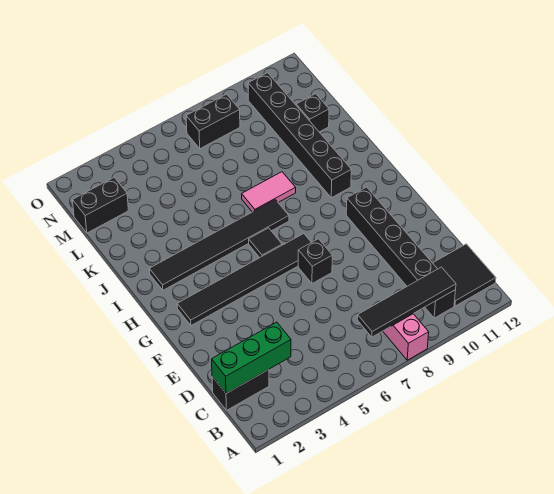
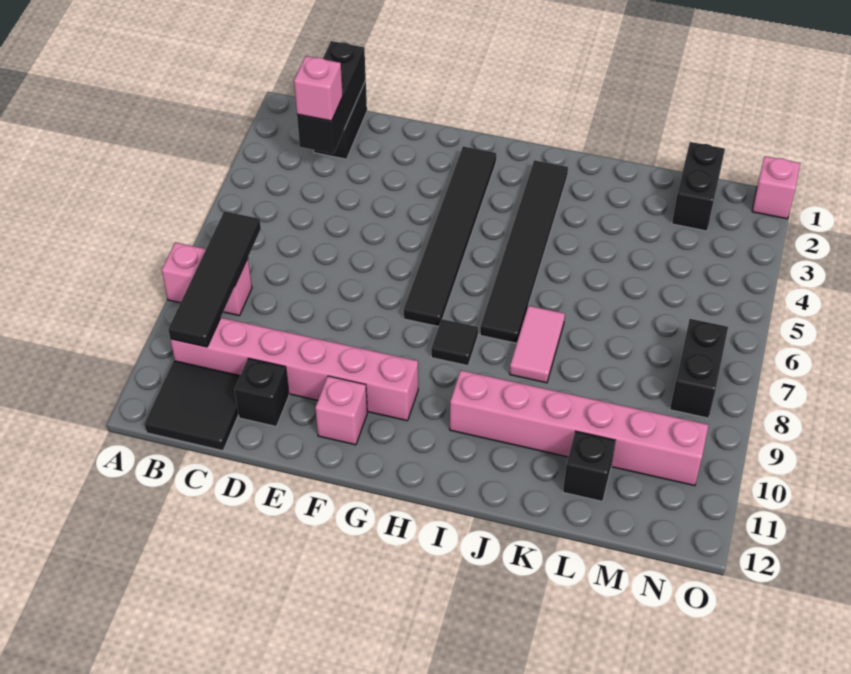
black brick B10:G10 level 1 -> pink brick B10:G10 level 1
green brick C1:C3 level 2 -> black brick C1:C3 level 2
none -> pink brick C3 level 3
black brick F7 level 1 -> black brick D11 level 1
none -> pink brick F11 level 1
black tile H6 level 1 -> black tile H8 level 1
black brick I10:N10 level 1 -> pink brick I10:N10 level 1
none -> pink brick O1 level 1

